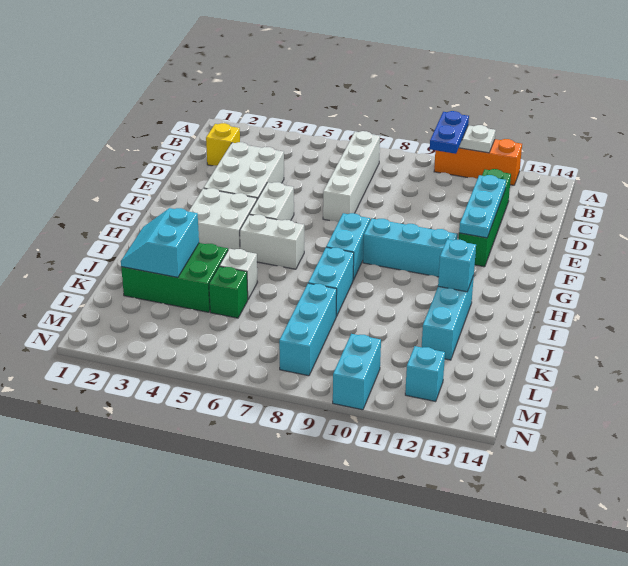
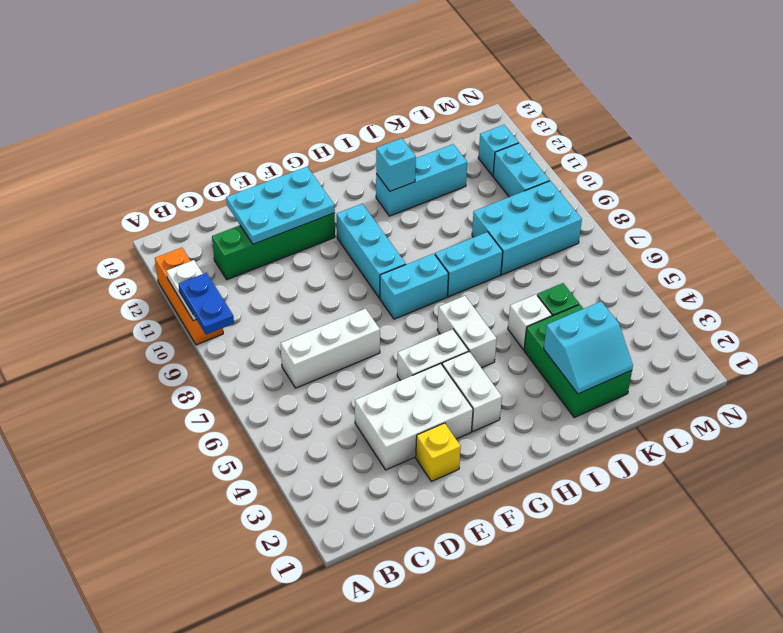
blue plate A10:B10 level 3 -> blue plate A9:A10 level 3
white brick B7:E7 level 1 -> white brick C7:E7 level 1
yellow brick C2 level 1 -> yellow brick E2 level 1
cyan plate D12:F12 level 2 -> cyan plate D12:F13 level 2
white brick G3:H4 level 1 -> white brick G3:G4 level 1
cyan brick K8:M8 level 1 -> cyan brick K8:M9 level 1
cyan brick M10:N10 level 1 -> cyan brick M10:M11 level 1

